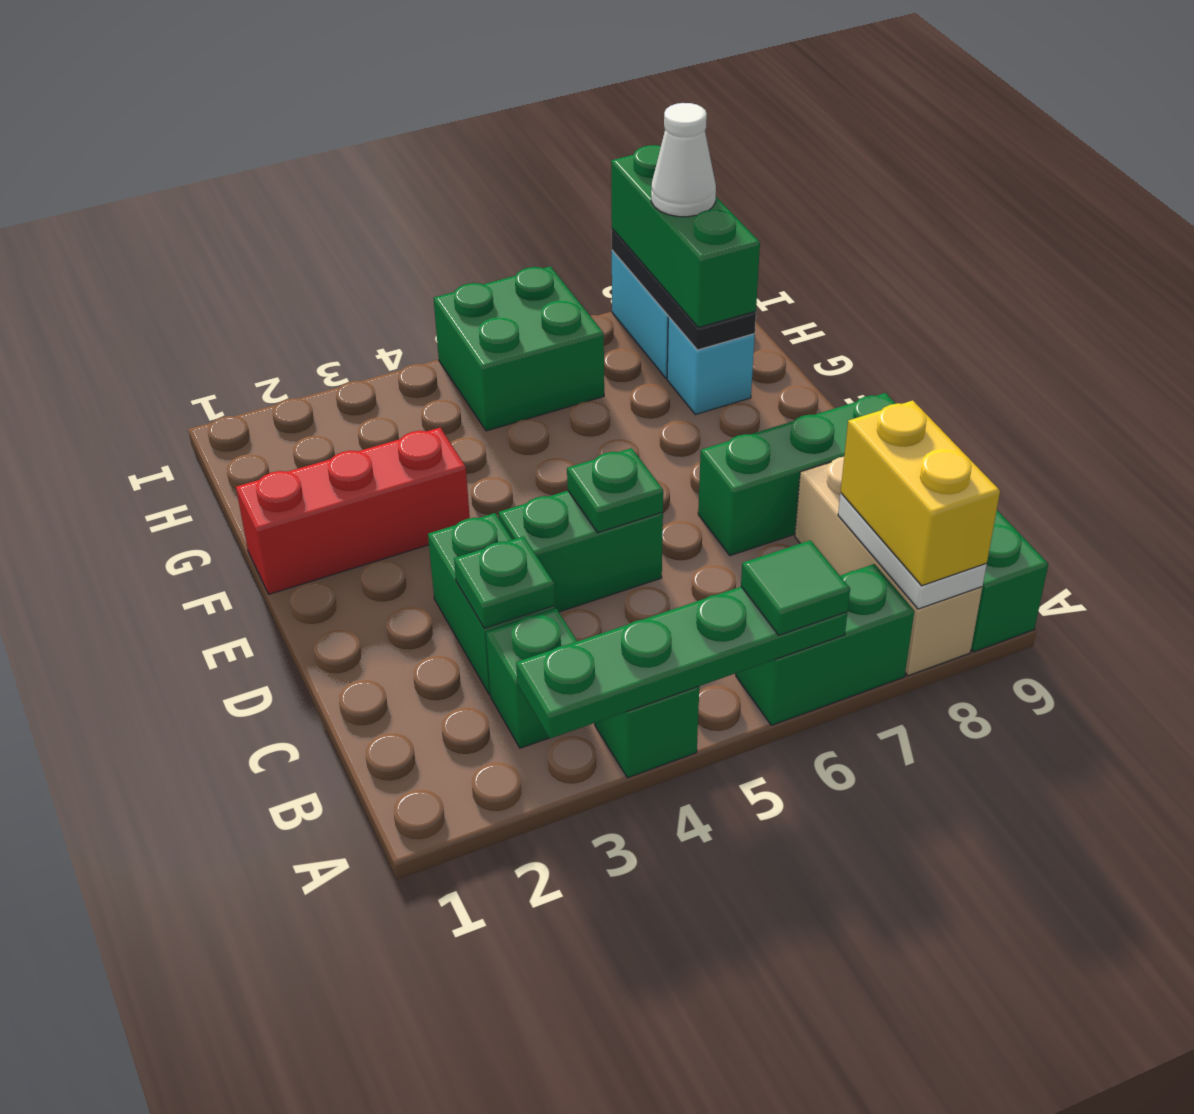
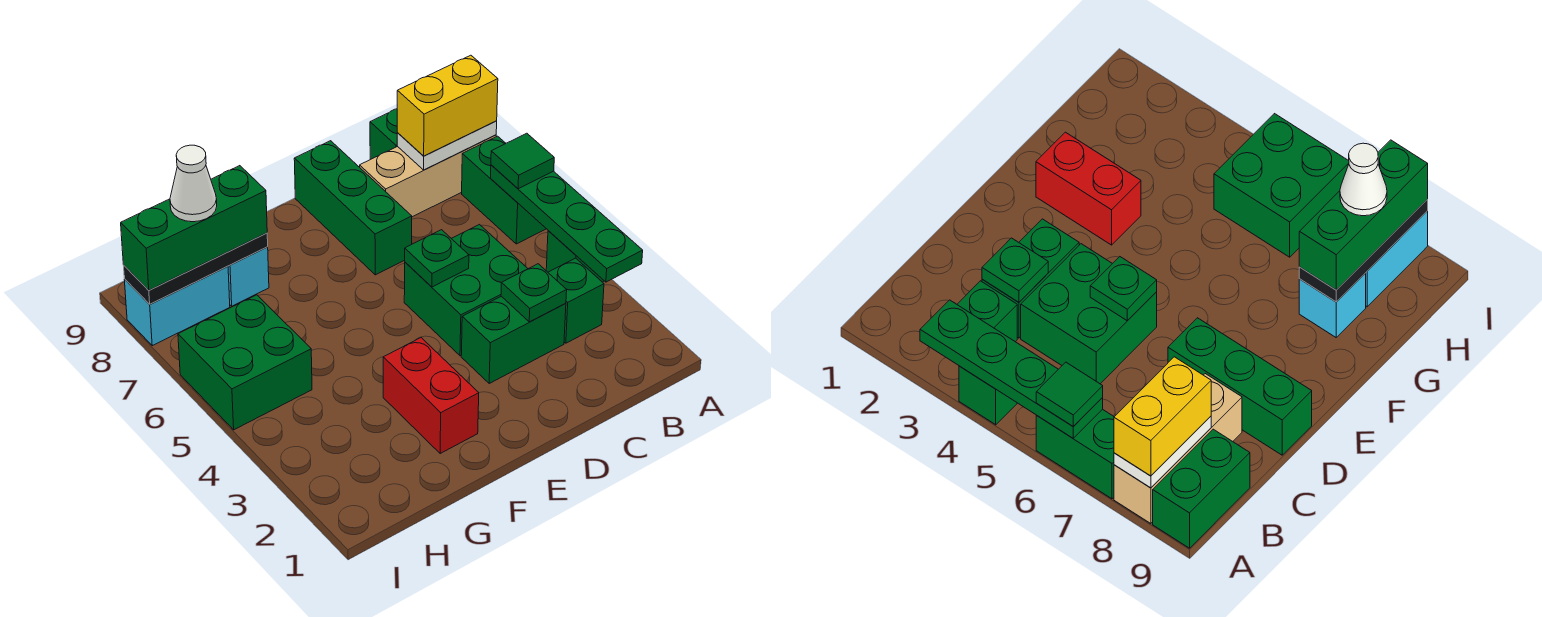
green brick D4:D5 level 1 -> green brick C4:D5 level 1
red brick F1:F3 level 1 -> red brick F2:F3 level 1

